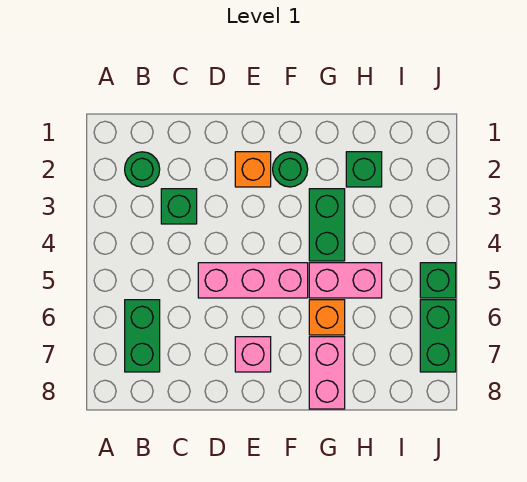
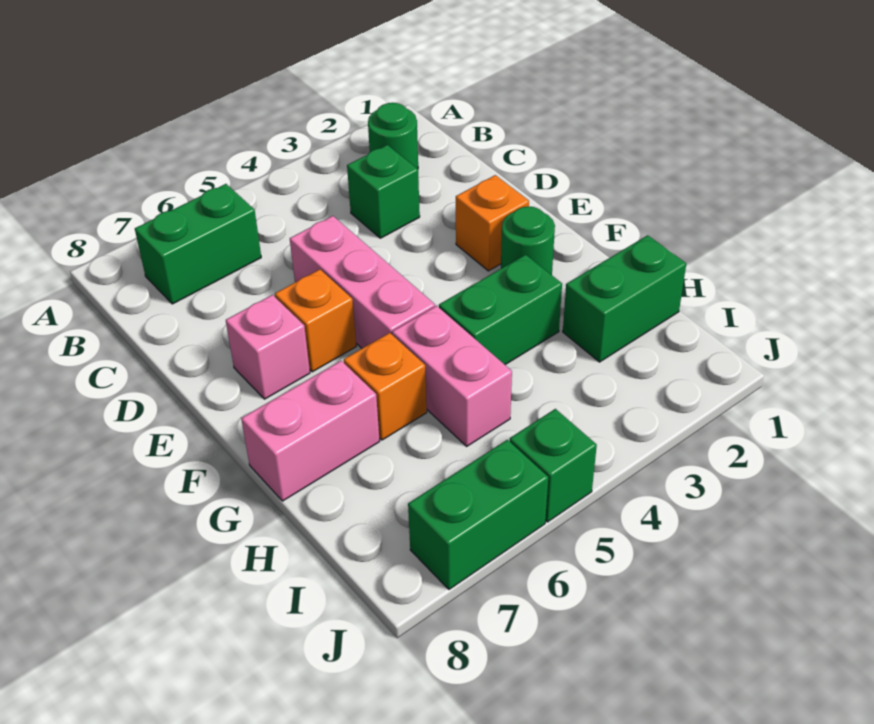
none -> orange brick E6 level 1
green brick H2 level 1 -> green brick H1:H2 level 1

